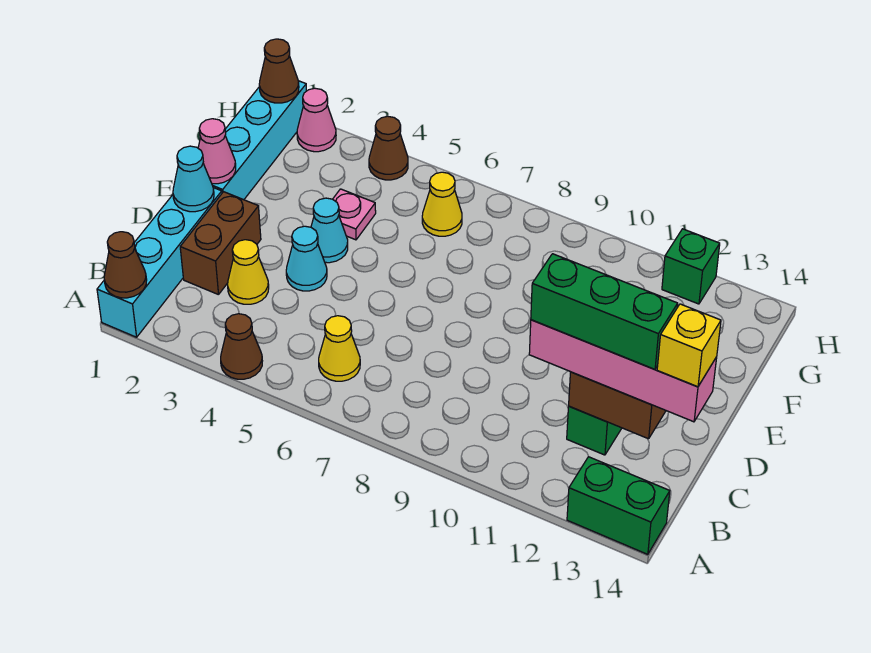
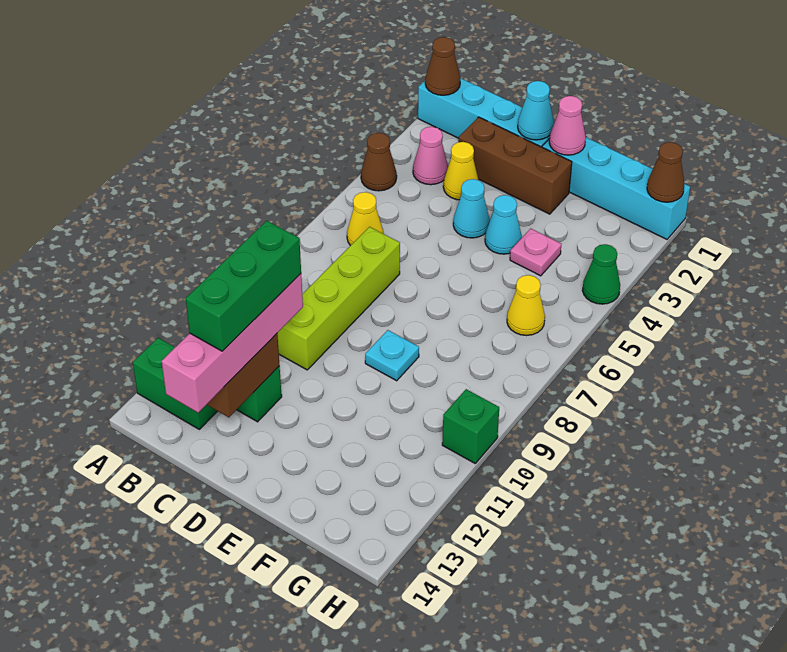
green brick A13:A14 level 1 -> green brick A13:B13 level 1
brown brick C2:D2 level 1 -> brown brick C2:E2 level 1
none -> lime brick C7:C10 level 1
yellow brick C14 level 4 -> none
none -> cyan plate E9 level 1
pink cone H2 level 1 -> pink cone B3 level 1
brown cone H4 level 1 -> green cone H4 level 1
green brick H12 level 1 -> green brick H10 level 1

